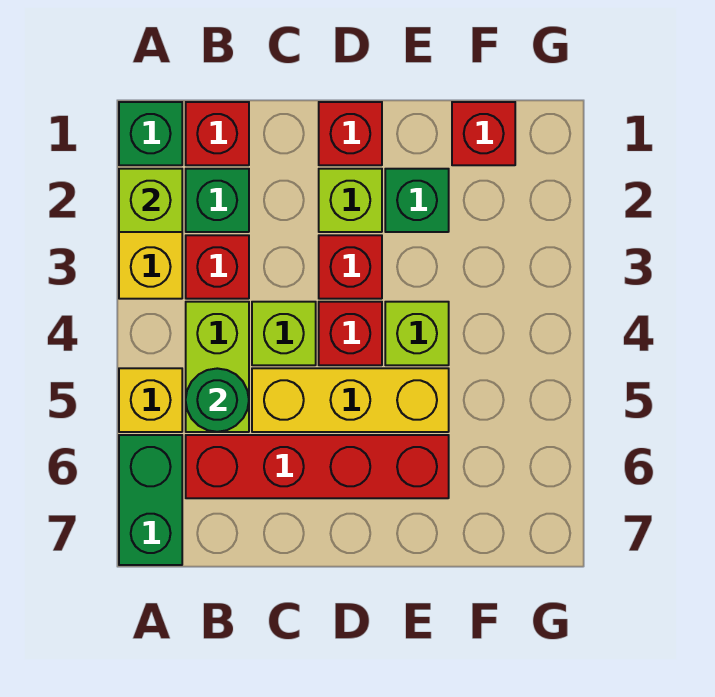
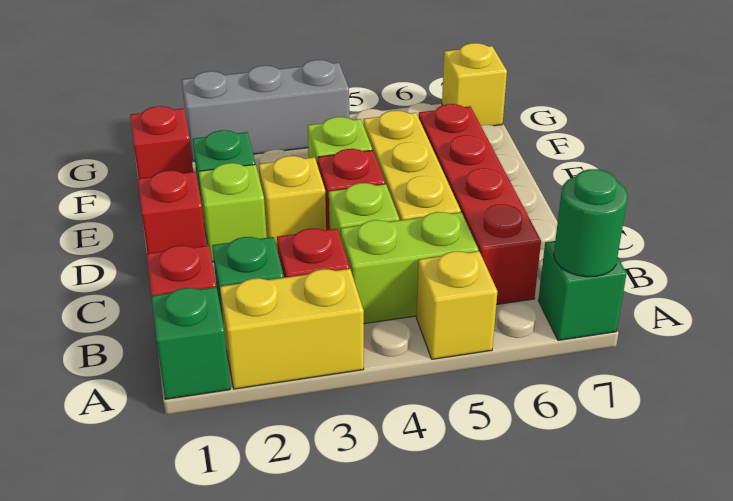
lime brick A2 level 2 -> none
green brick A6:A7 level 1 -> green brick A7 level 1
green round brick B5 level 2 -> green round brick A7 level 2
red brick D3 level 1 -> yellow brick D3 level 1
none -> grey brick G2:G4 level 1
none -> yellow brick G7 level 1

